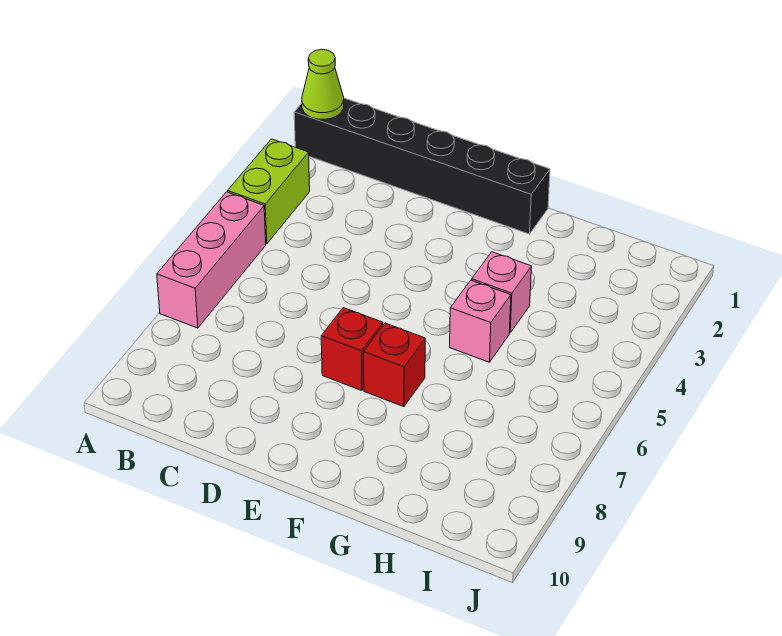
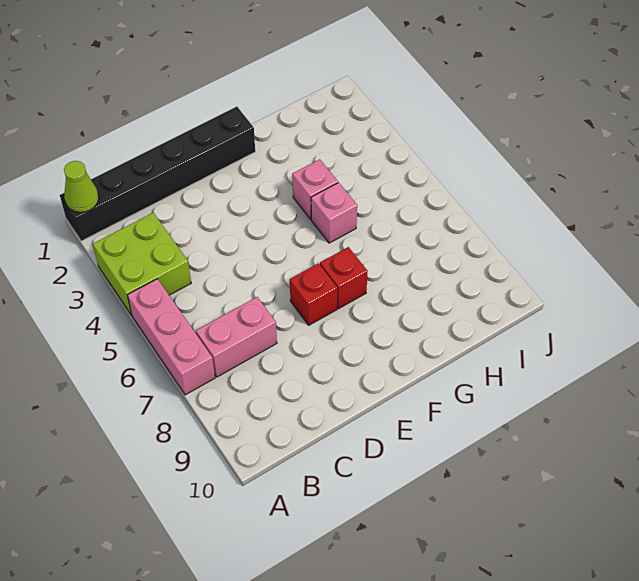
lime brick A3:A4 level 1 -> lime brick A3:B4 level 1
none -> pink brick B7:C7 level 1

